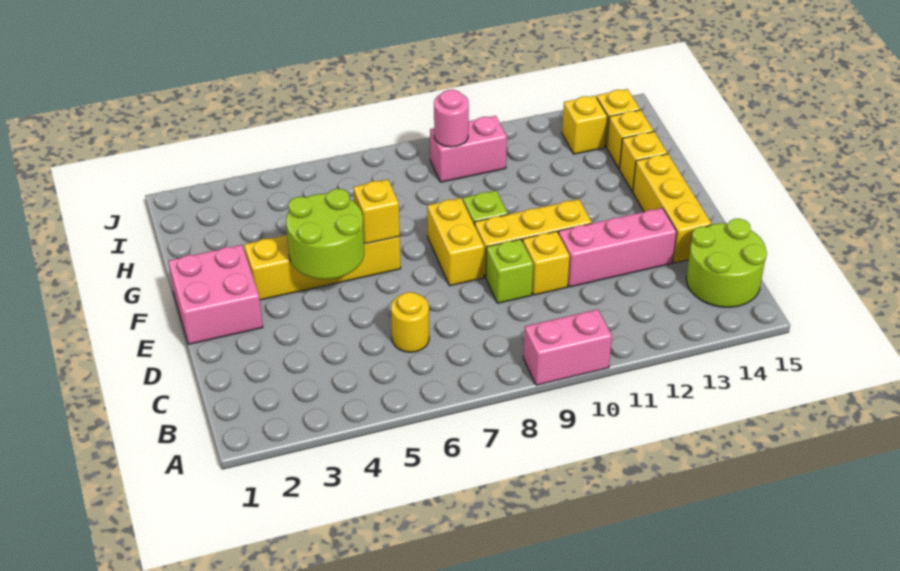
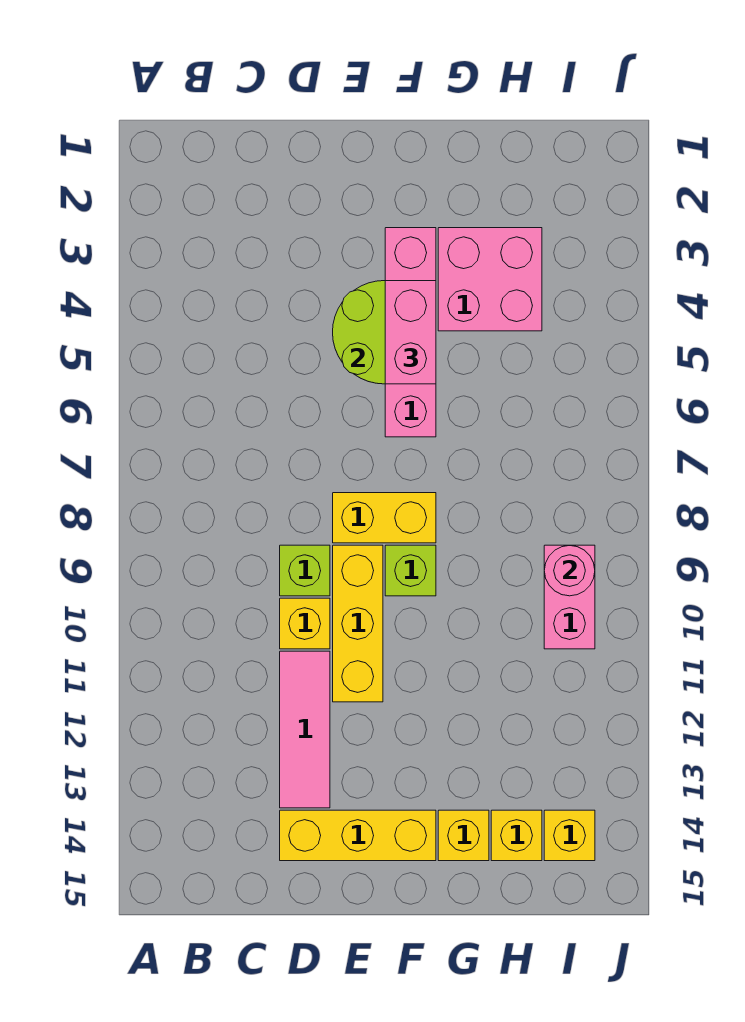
pink brick A9:A10 level 1 -> pink brick F4:F5 level 3
lime round brick B14:C15 level 1 -> none
yellow round brick C6 level 1 -> none
pink brick D11:D13 level 1 -> pink tile D11:D13 level 1
pink brick E1:F2 level 1 -> pink brick G3:H4 level 1
yellow brick F3:F6 level 1 -> pink brick F3:F6 level 1
yellow brick F6 level 2 -> none
yellow brick I13 level 1 -> none

